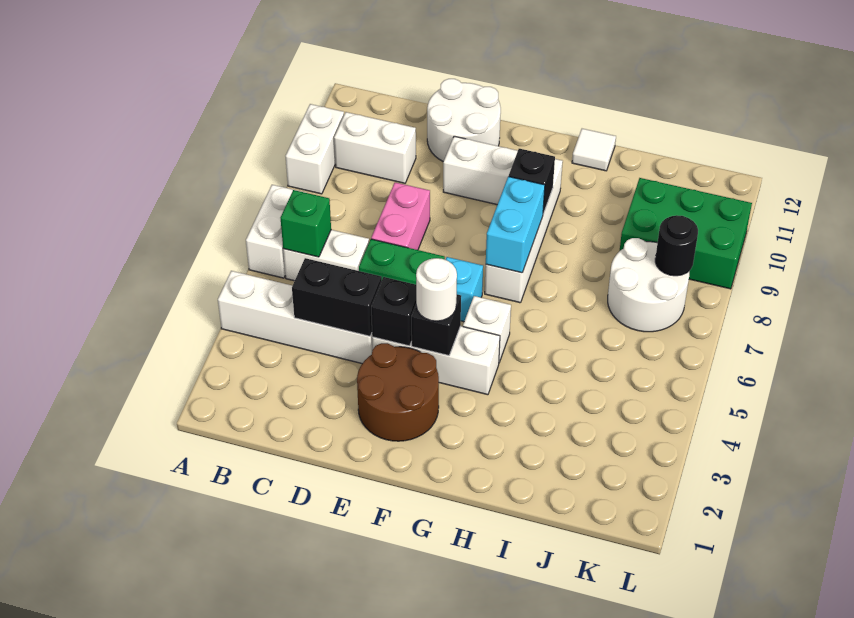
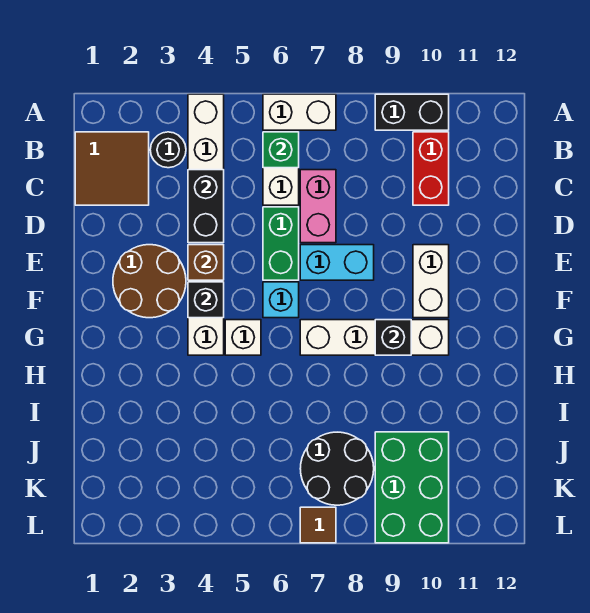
white brick A9:A10 level 1 -> black brick A9:A10 level 1
none -> brown tile B1:C2 level 1
white brick B10:C10 level 1 -> red brick B10:C10 level 1
pink brick D7:D8 level 1 -> pink brick C7:D7 level 1
white round brick D11:E12 level 1 -> none
black brick E4 level 2 -> brown brick E4 level 2
white round brick F4 level 3 -> none
cyan brick G7:G8 level 2 -> cyan brick E7:E8 level 1
white tile H12 level 1 -> none
white round brick J7:K8 level 1 -> black round brick J7:K8 level 1
black round brick K8 level 2 -> black round brick B3 level 1
none -> brown tile L7 level 1

